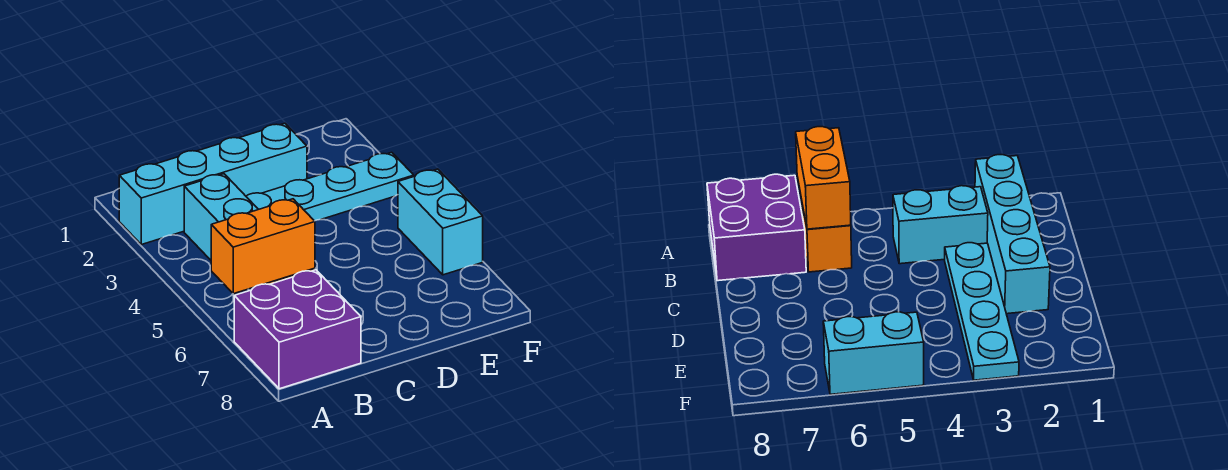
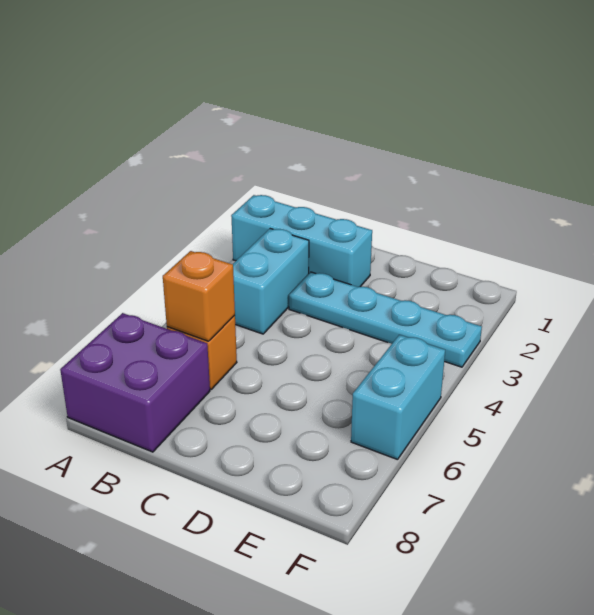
cyan brick A2:D2 level 1 -> cyan brick A2:C2 level 1
orange brick A6:B6 level 2 -> orange brick B6 level 2

